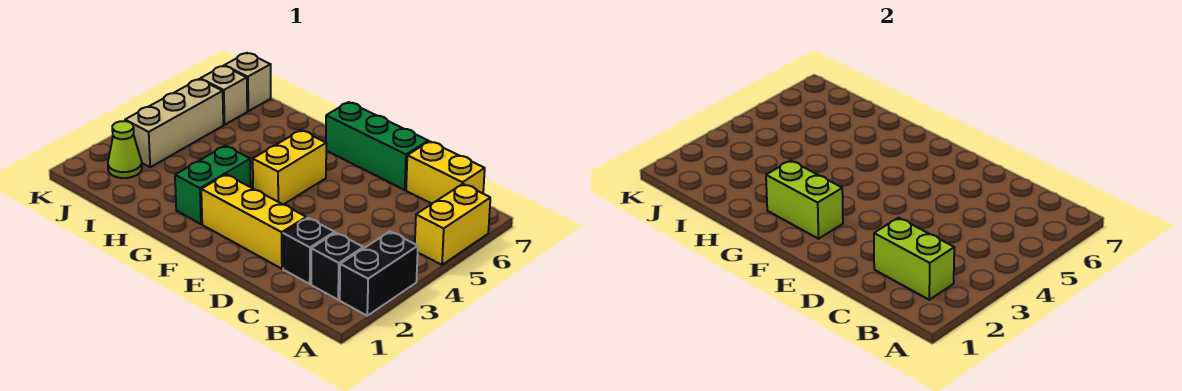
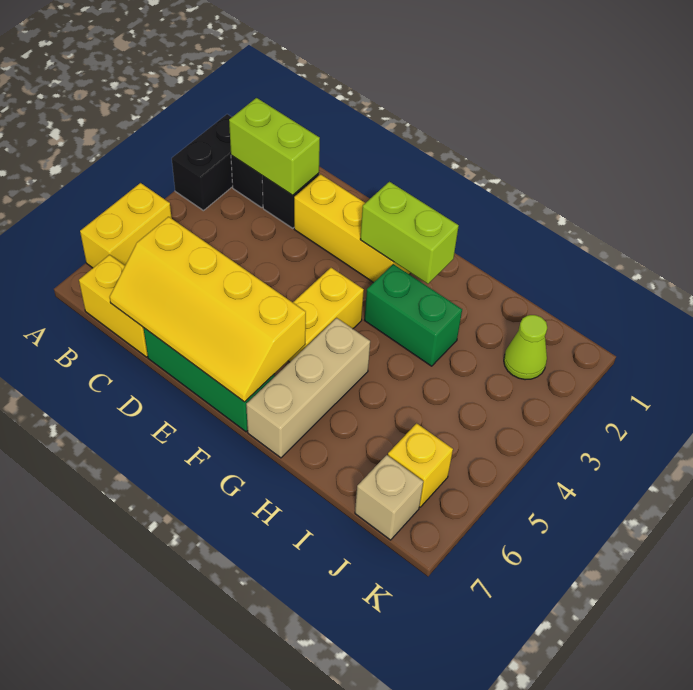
none -> yellow slope C6:F7 level 2 top 6
green brick G2:G3 level 1 -> green brick G3:H3 level 1
tan brick J3:J5 level 1 -> tan brick G5:G7 level 1
tan brick J6 level 1 -> yellow brick J6 level 1

